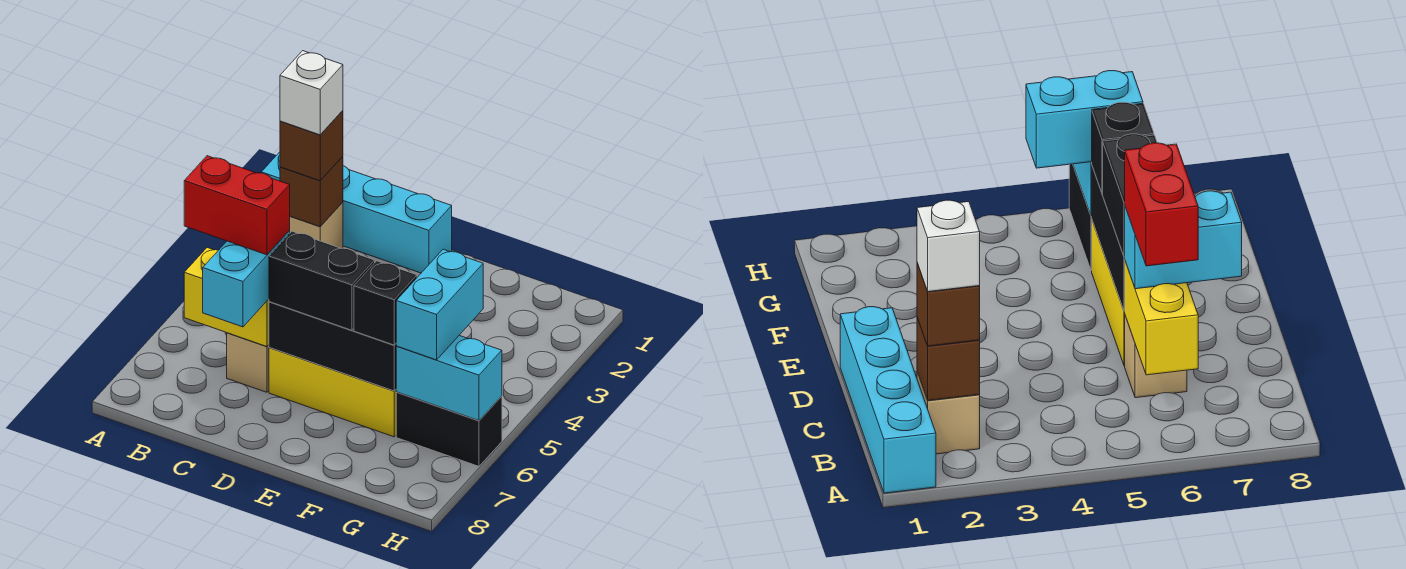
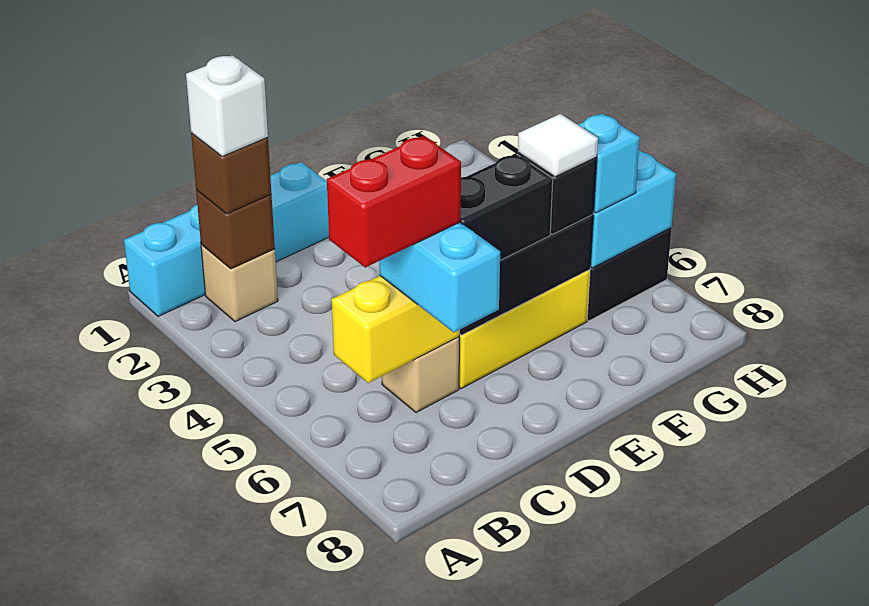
none -> white tile F6 level 4
cyan brick G5:G6 level 3 -> cyan brick G6 level 3

